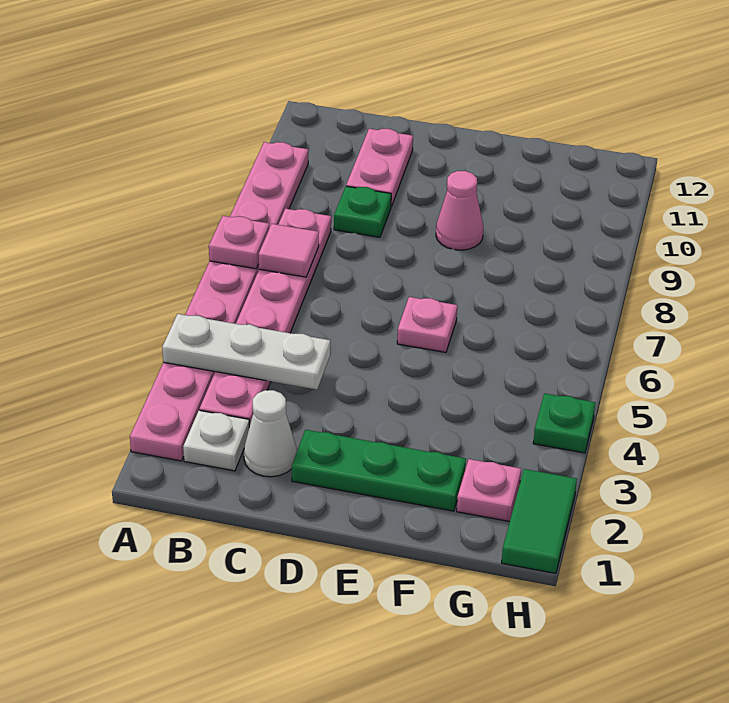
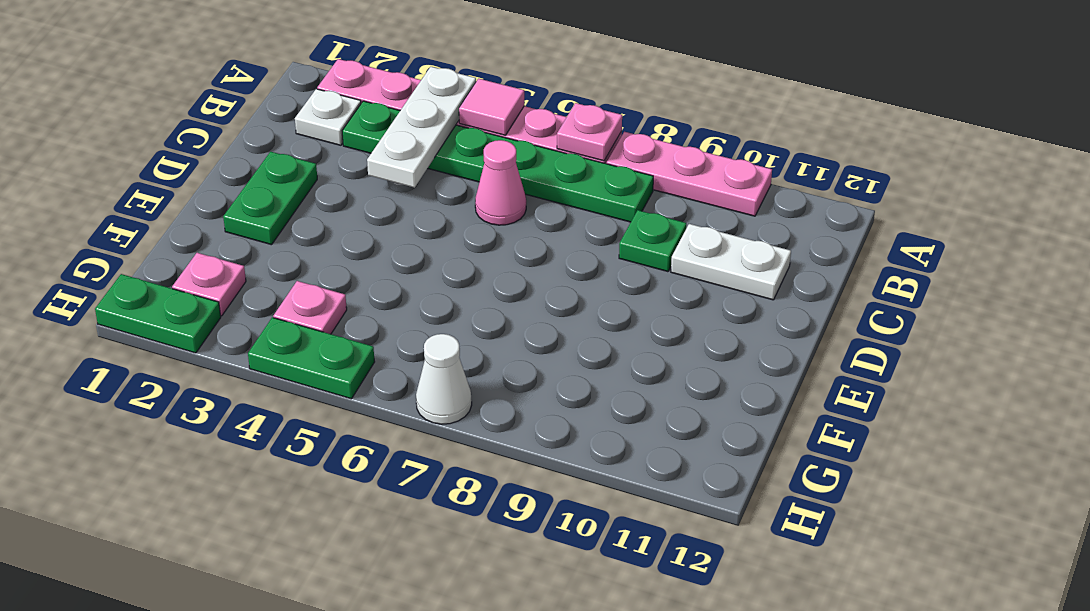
pink plate B3:B8 level 1 -> green plate B3:B8 level 1
pink tile B7 level 2 -> pink tile A5 level 2
white cone C2 level 1 -> white cone H7 level 1
pink plate C10:C11 level 1 -> white plate C10:C11 level 1
green plate D2:F2 level 1 -> green plate D2:E2 level 1
pink plate E6 level 1 -> pink plate G4 level 1
pink cone E9 level 1 -> pink cone C6 level 1
green tile H1:H2 level 1 -> green plate H1:H2 level 1
green plate H4 level 1 -> green plate H4:H5 level 1

